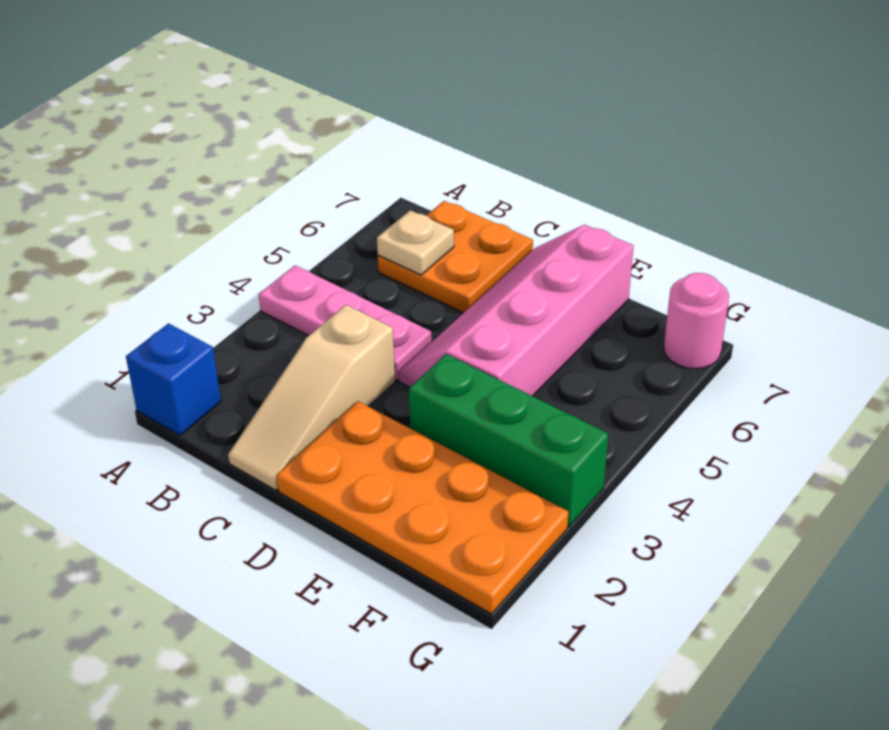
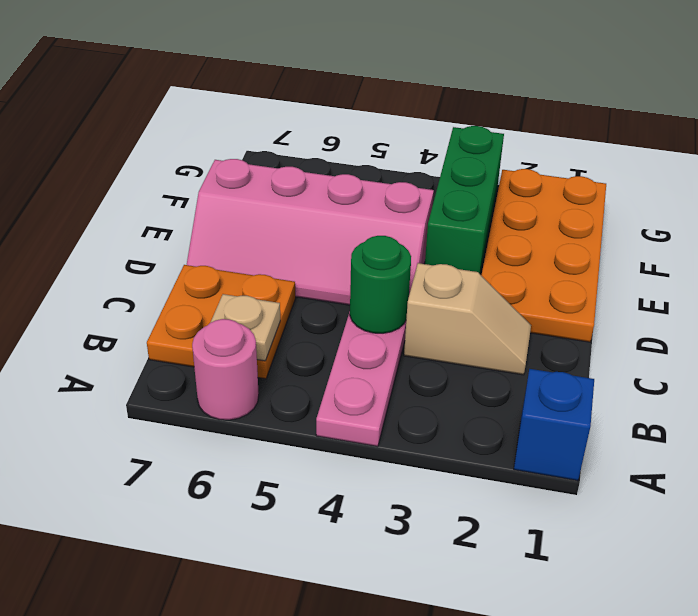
tan slope C1:C3 level 1 top 3 -> tan slope C2:C3 level 1 top 3
none -> green round brick C4 level 2
pink round brick G7 level 1 -> pink round brick A6 level 1

